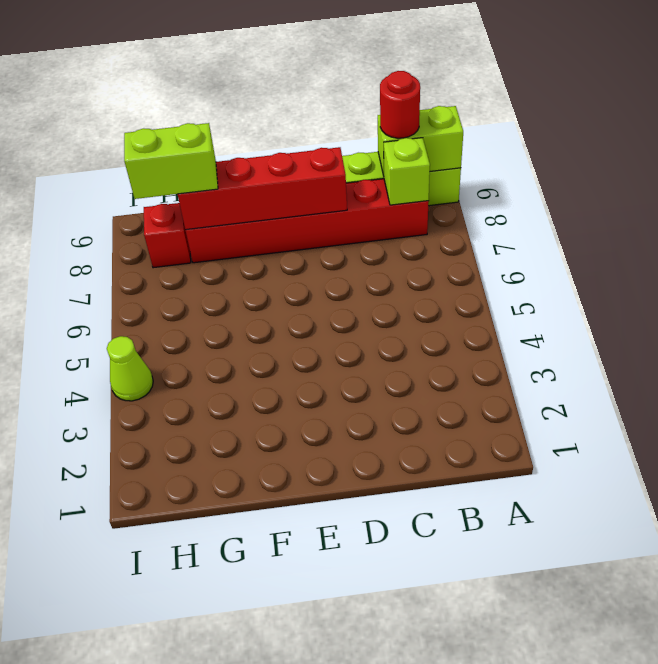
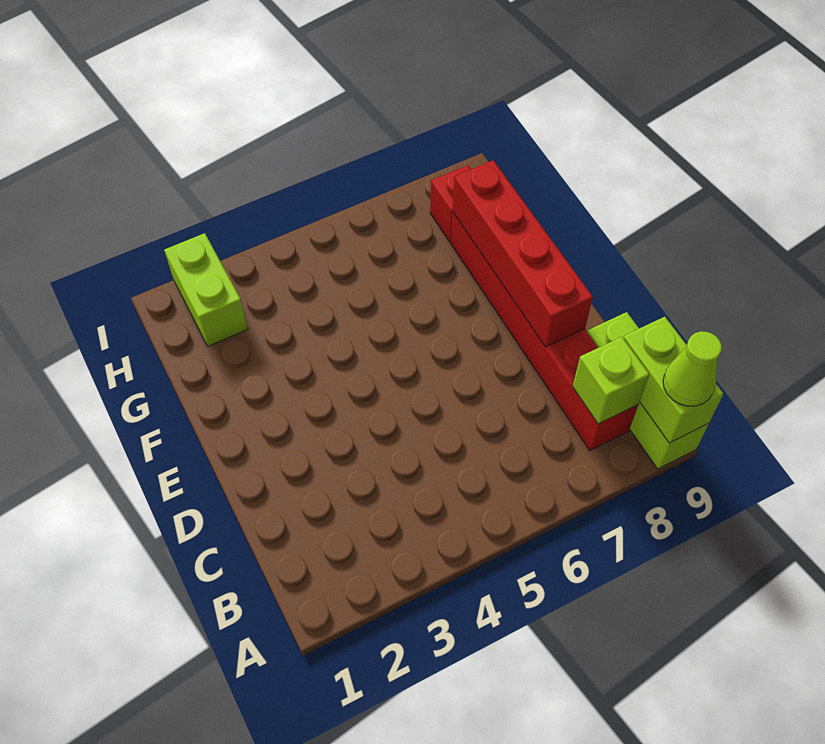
red round brick B9 level 3 -> none
lime brick G8:H8 level 3 -> lime brick H2:I2 level 1
lime cone I4 level 1 -> lime cone A9 level 3

